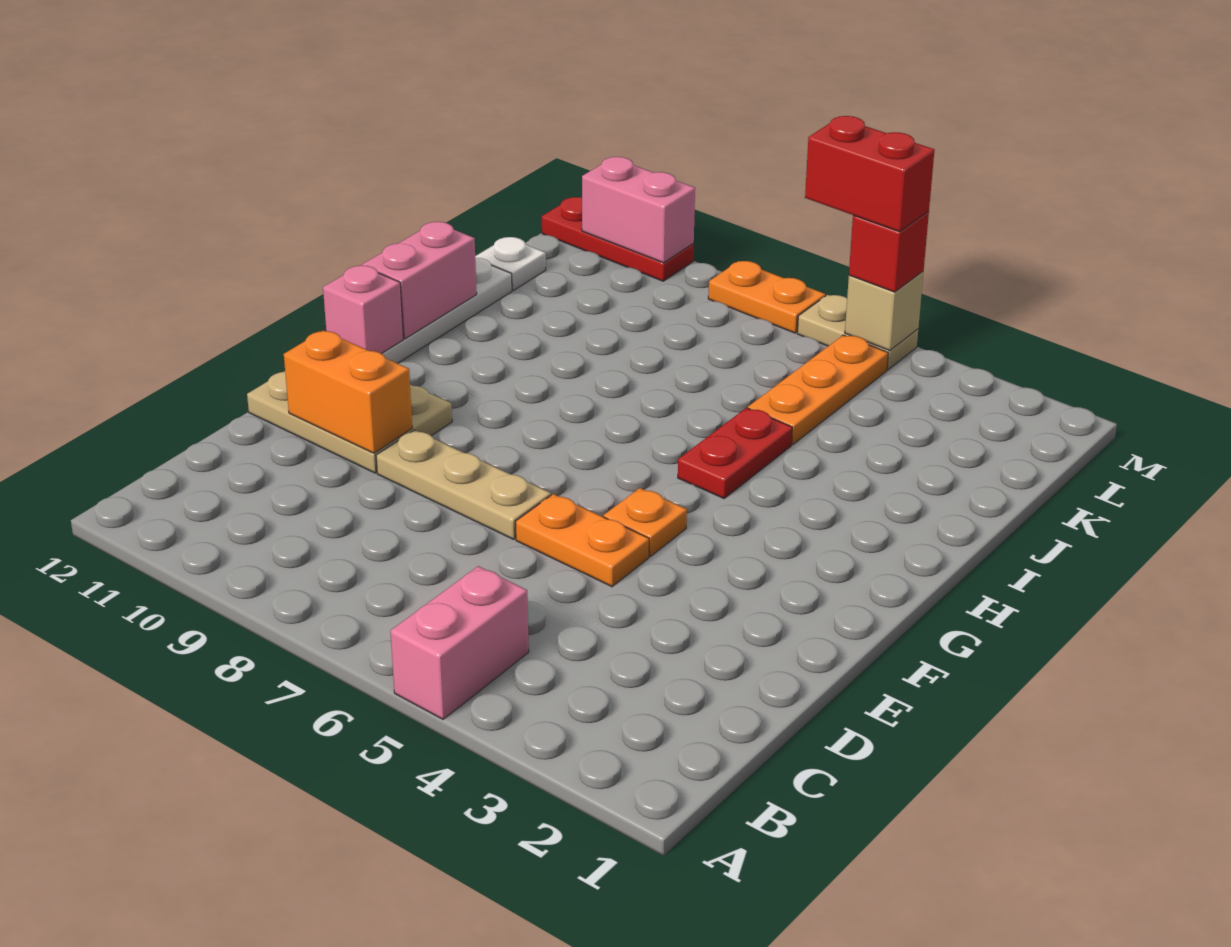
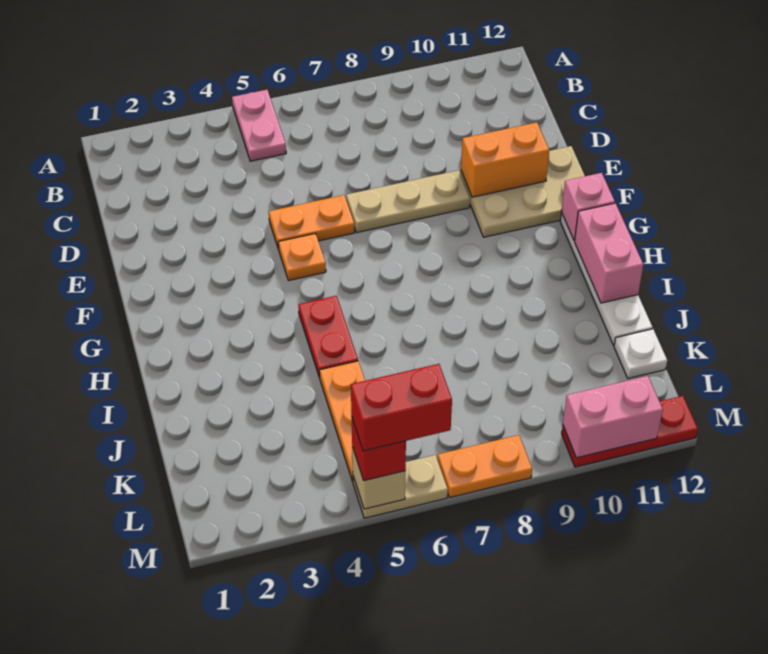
pink brick A5:B5 level 1 -> pink plate A5:B5 level 1

